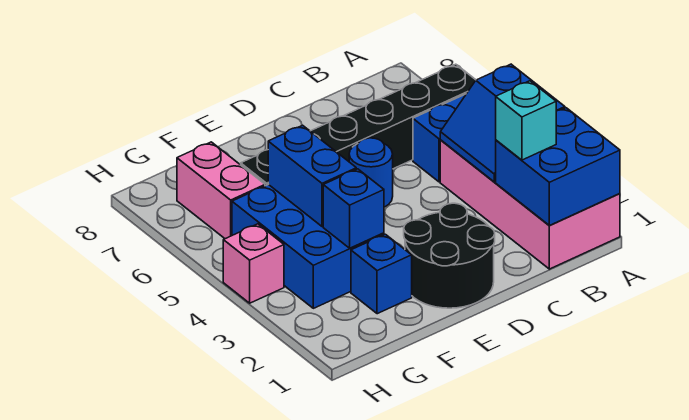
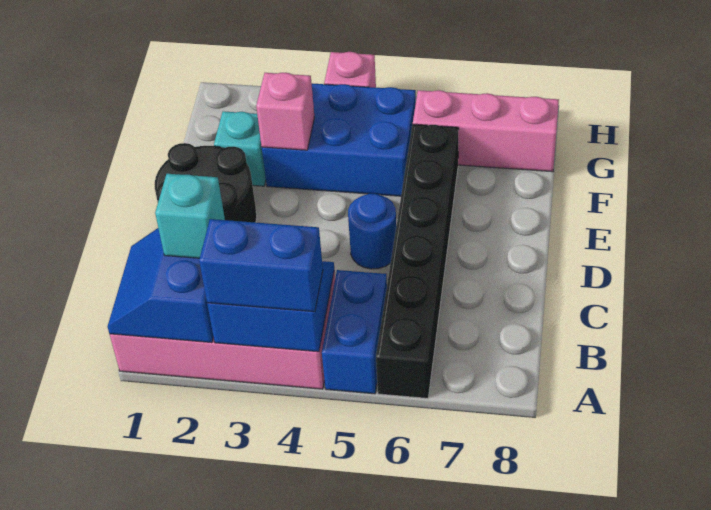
blue brick A1:B2 level 2 -> blue slope A1:B2 level 2 top 2
blue brick F2 level 1 -> cyan brick F2 level 1
blue brick F3 level 2 -> pink brick F3 level 2
blue brick F4:F5 level 2 -> blue brick A3:A4 level 3
pink brick G6:G7 level 1 -> pink brick G6:G8 level 1

